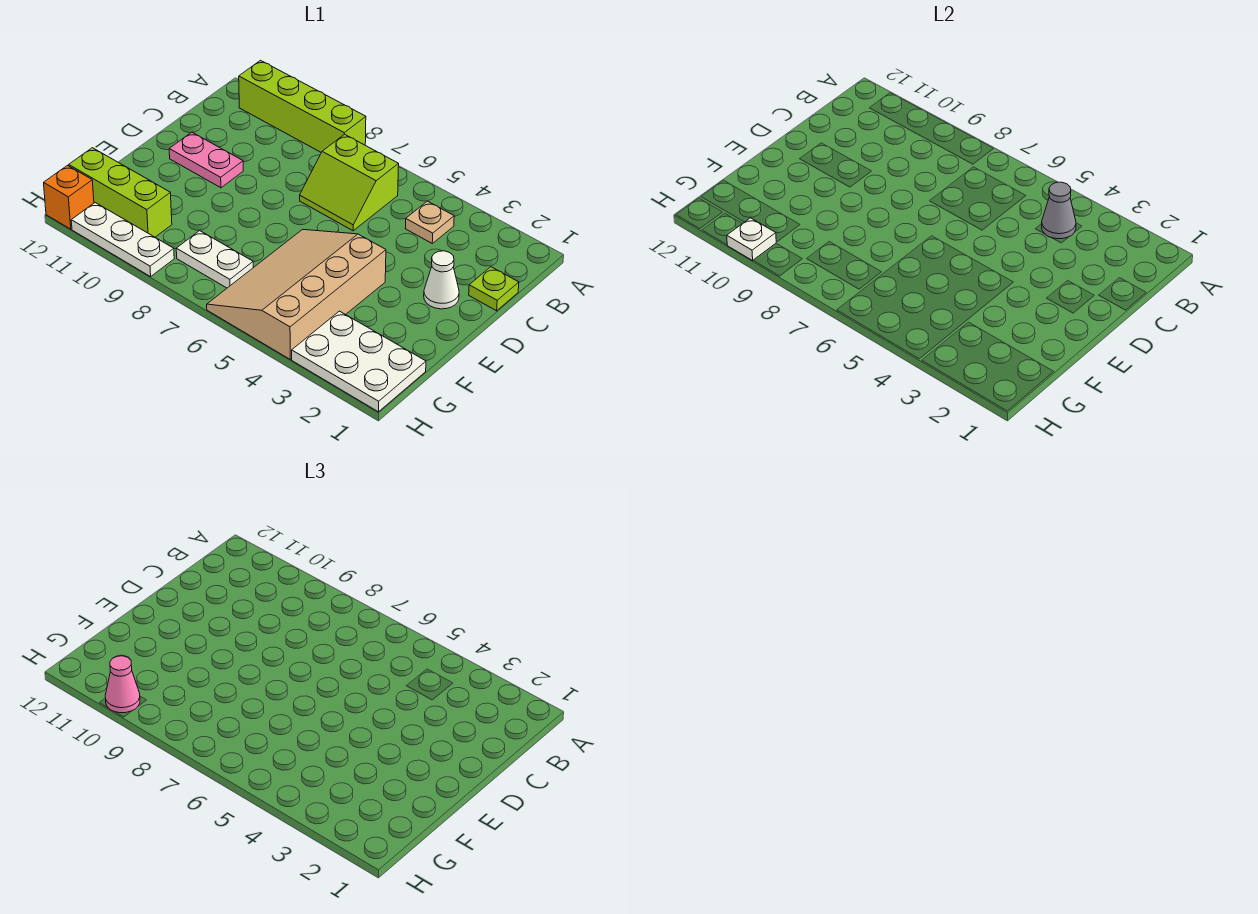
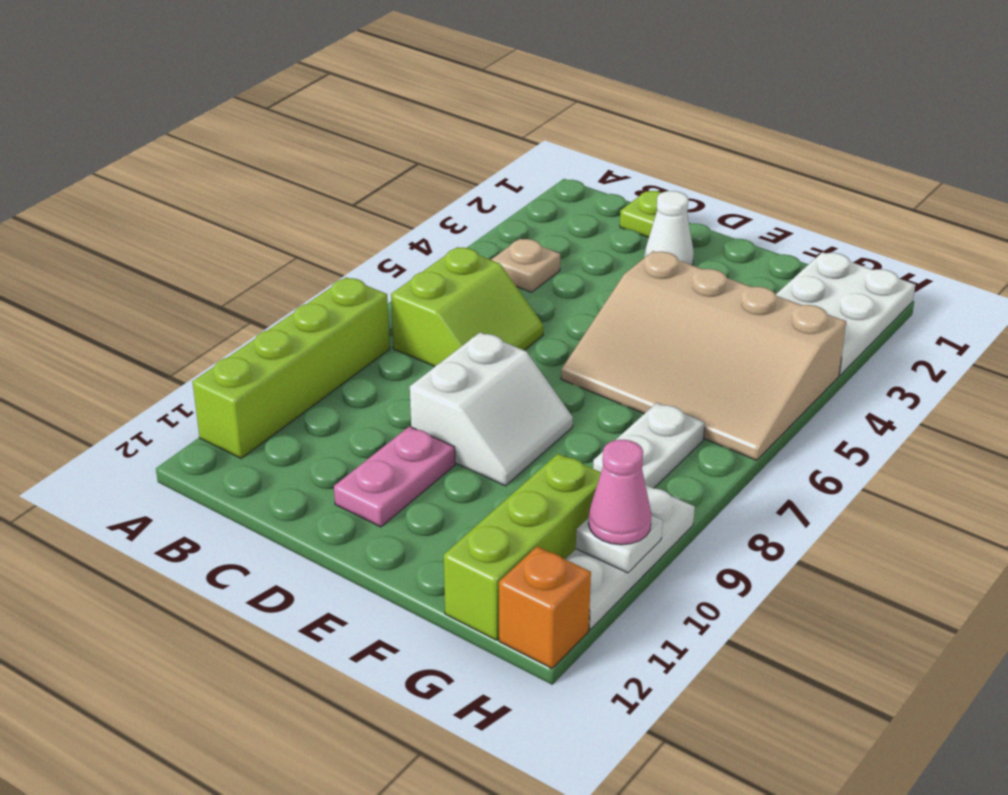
grey cone B4 level 2 -> none
none -> white slope D8:E9 level 1 top D

